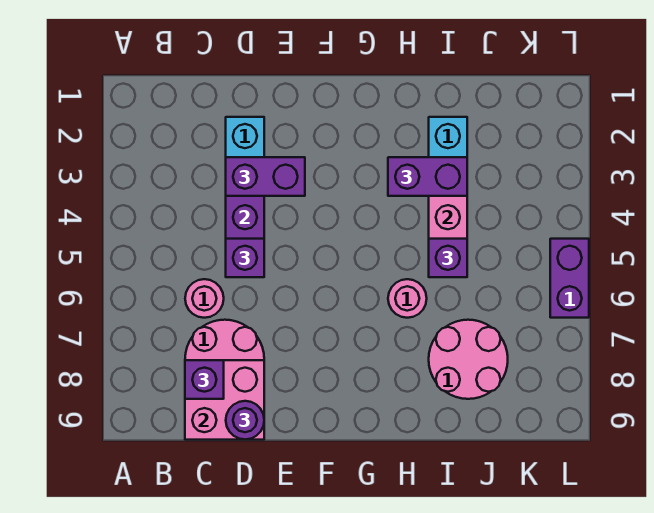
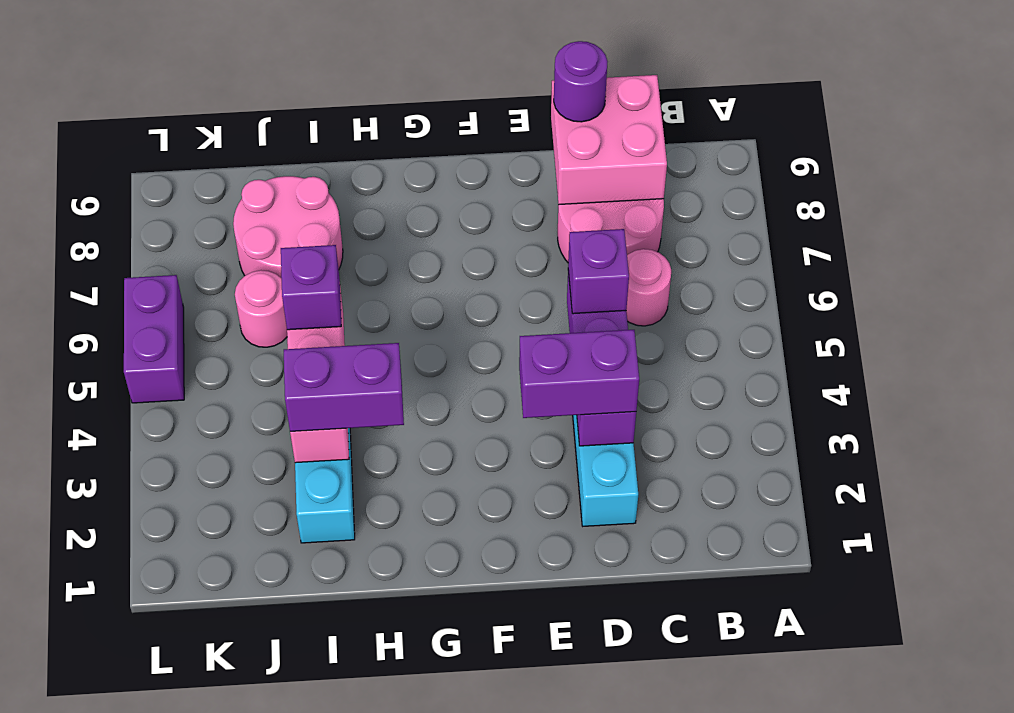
purple brick C8 level 3 -> none
pink round brick H6 level 1 -> pink round brick J6 level 1

